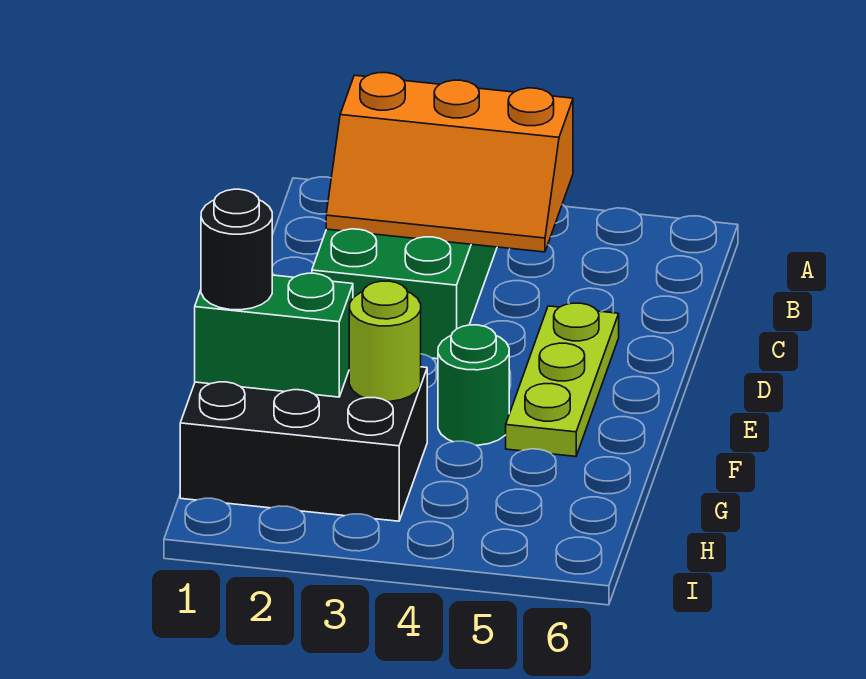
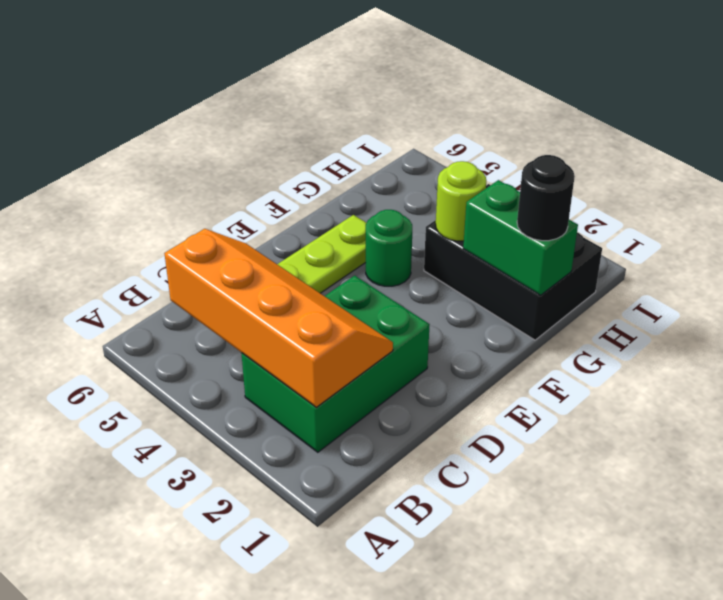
orange slope B2:C4 level 2 top B -> orange slope B2:C5 level 2 top B

